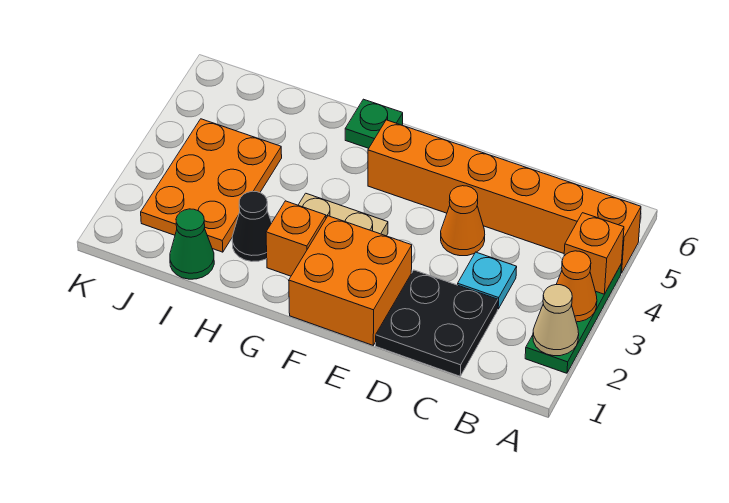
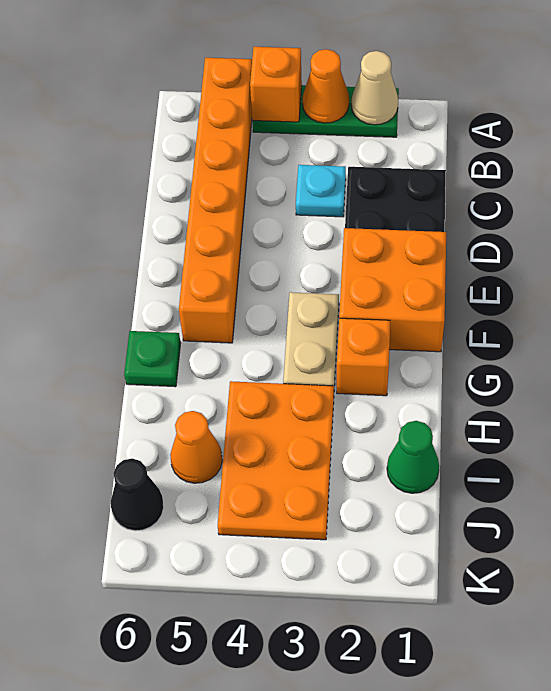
orange cone D4 level 1 -> orange cone I5 level 1
black cone H2 level 1 -> black cone J6 level 1
orange plate I2:J4 level 1 -> orange plate H3:J4 level 1

